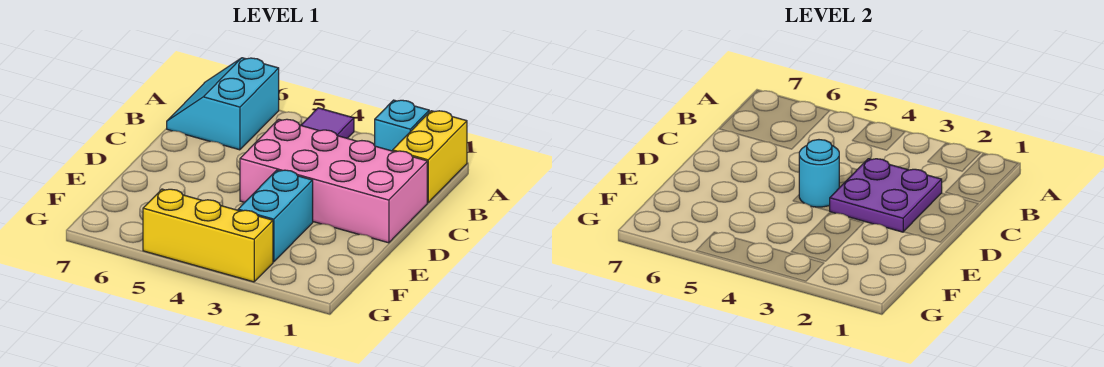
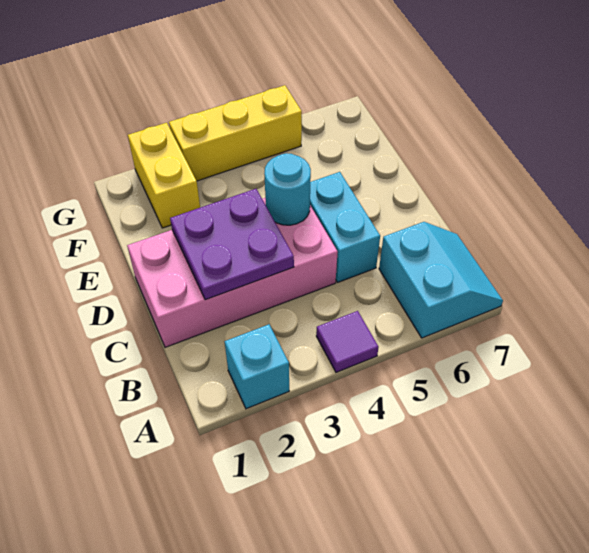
yellow brick A1:B1 level 1 -> yellow brick F2:G2 level 1
cyan brick E3:F3 level 1 -> cyan brick C5:D5 level 1

